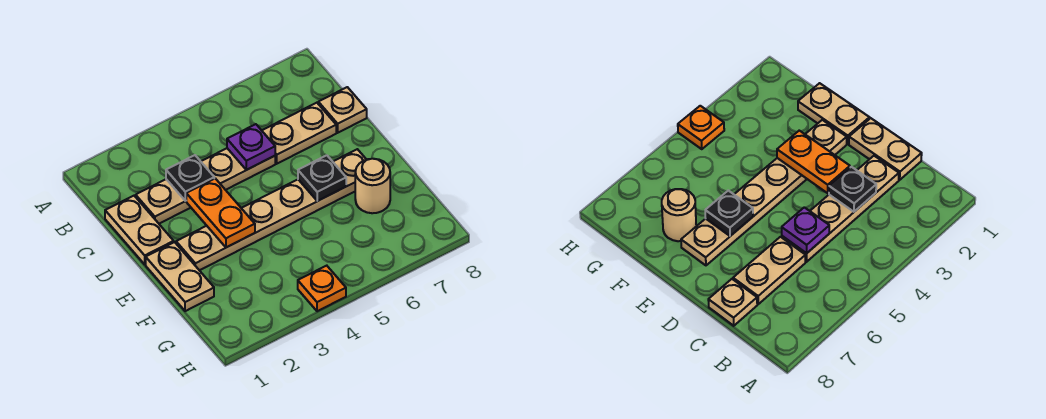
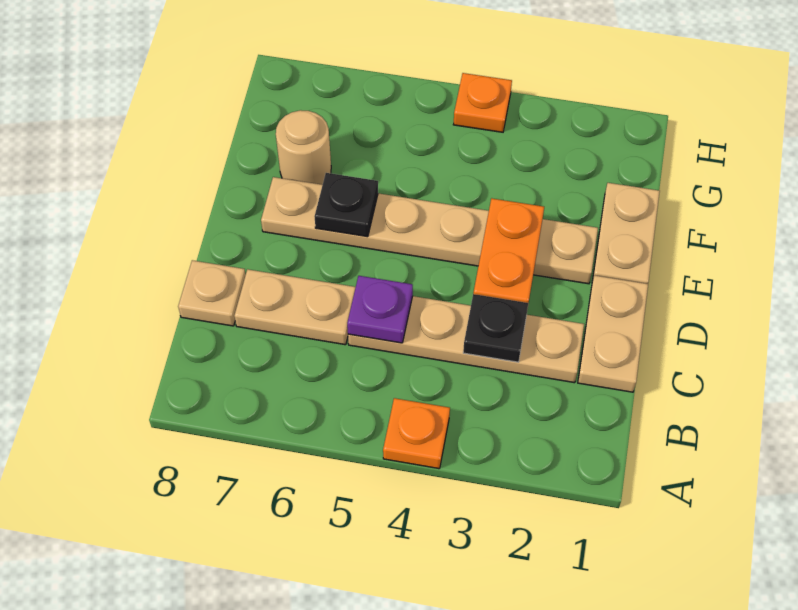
none -> orange plate A4 level 1

